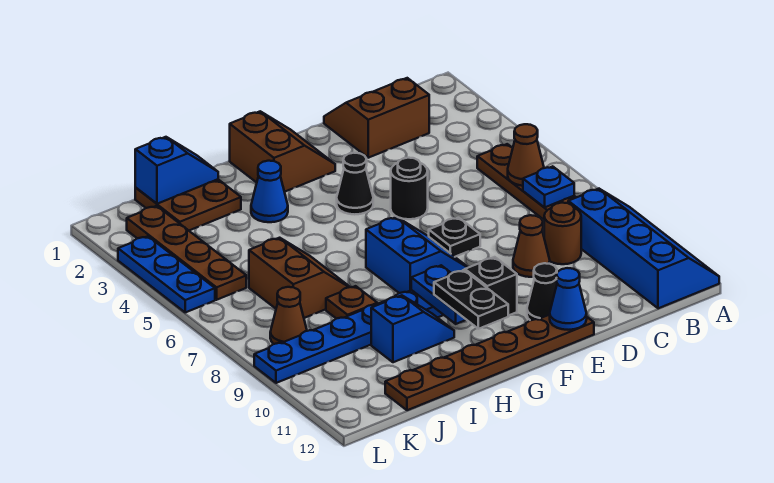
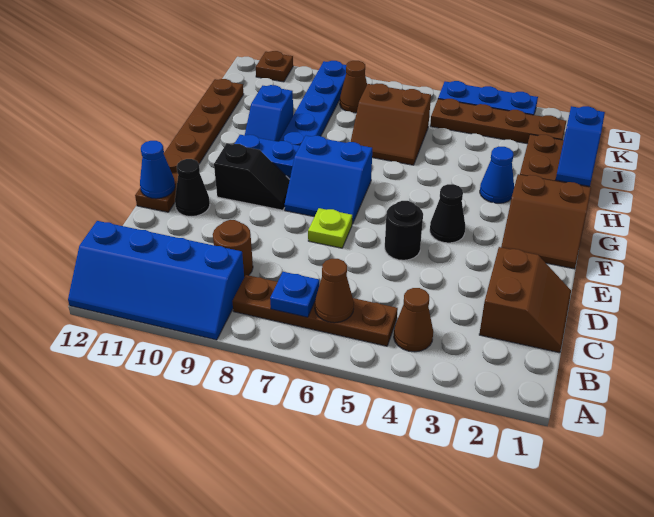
brown cone D9 level 1 -> brown cone B4 level 1
black plate E7 level 1 -> lime plate E7 level 1
black plate G10:G11 level 3 -> none
brown plate I8 level 1 -> brown plate L11 level 1

